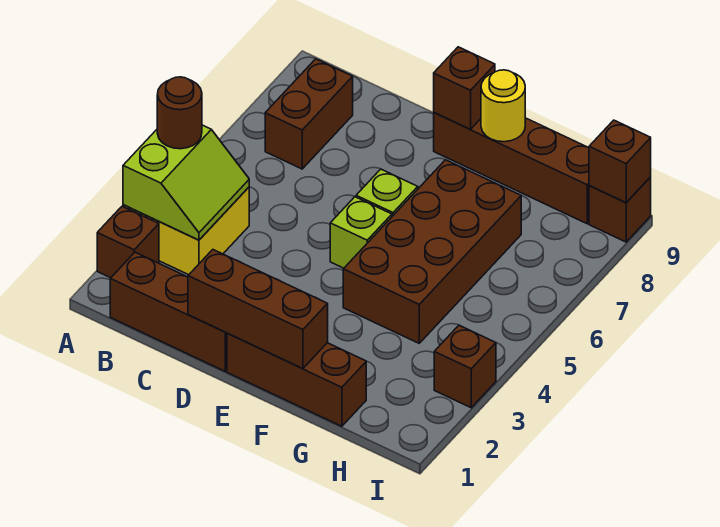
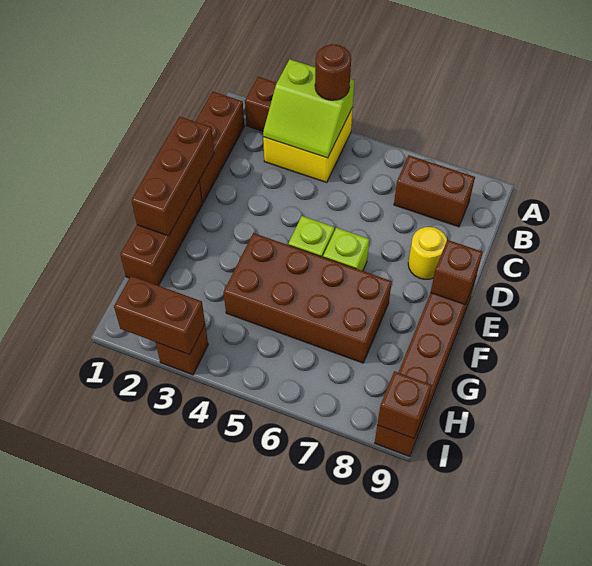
yellow round brick F9 level 2 -> yellow round brick D8 level 1
none -> brown brick I2:I3 level 2

